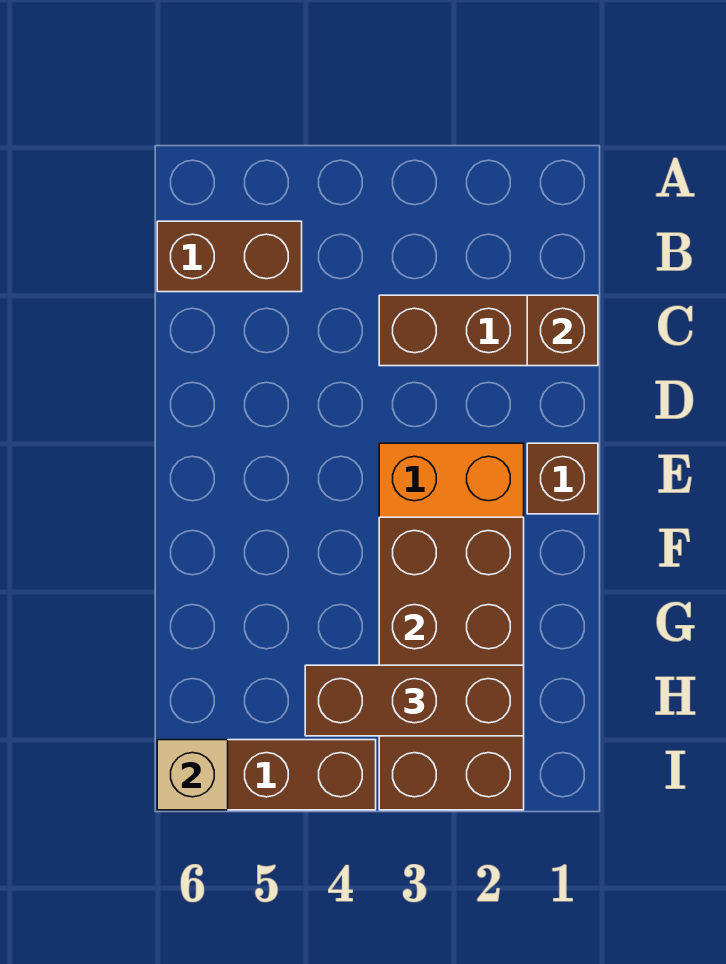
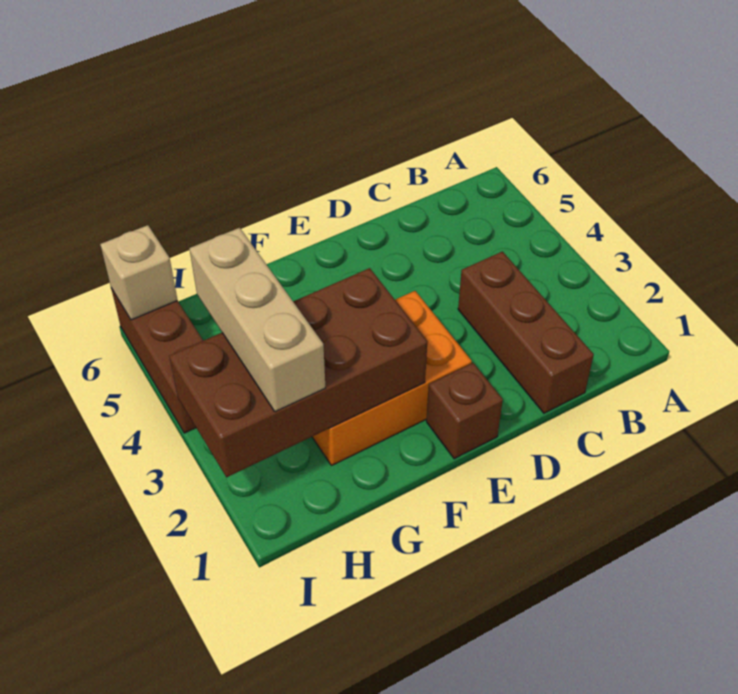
brown brick B5:B6 level 1 -> none
brown brick C1 level 2 -> none
brown brick H2:H4 level 3 -> tan brick H2:H4 level 3

